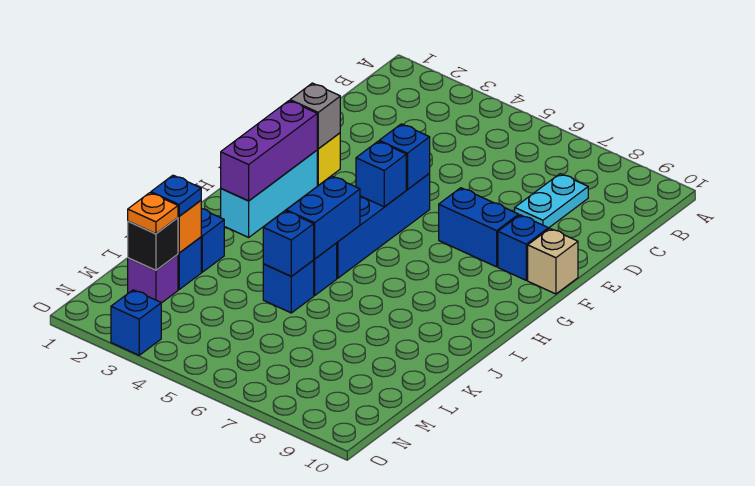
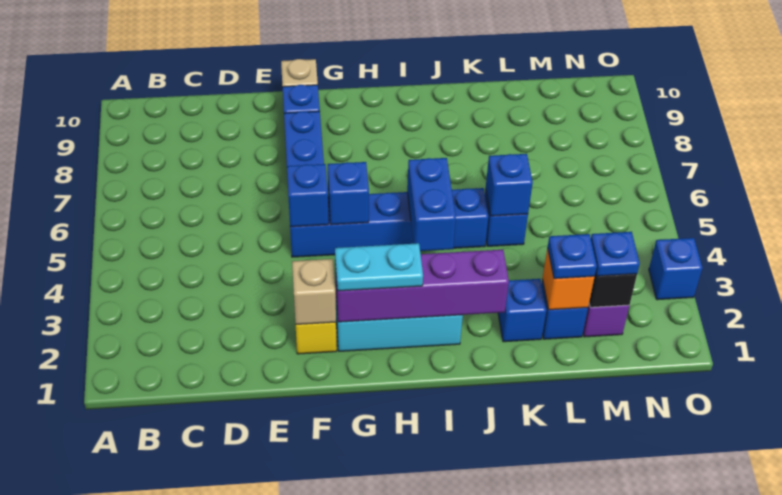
cyan plate C8:D8 level 1 -> cyan plate G2:H2 level 3
grey brick F2 level 2 -> tan brick F2 level 2
purple brick G2:I2 level 2 -> purple brick G2:J2 level 2
blue brick I5:J5 level 2 -> blue brick I4:I5 level 2
orange plate M2 level 3 -> blue plate M2 level 3

